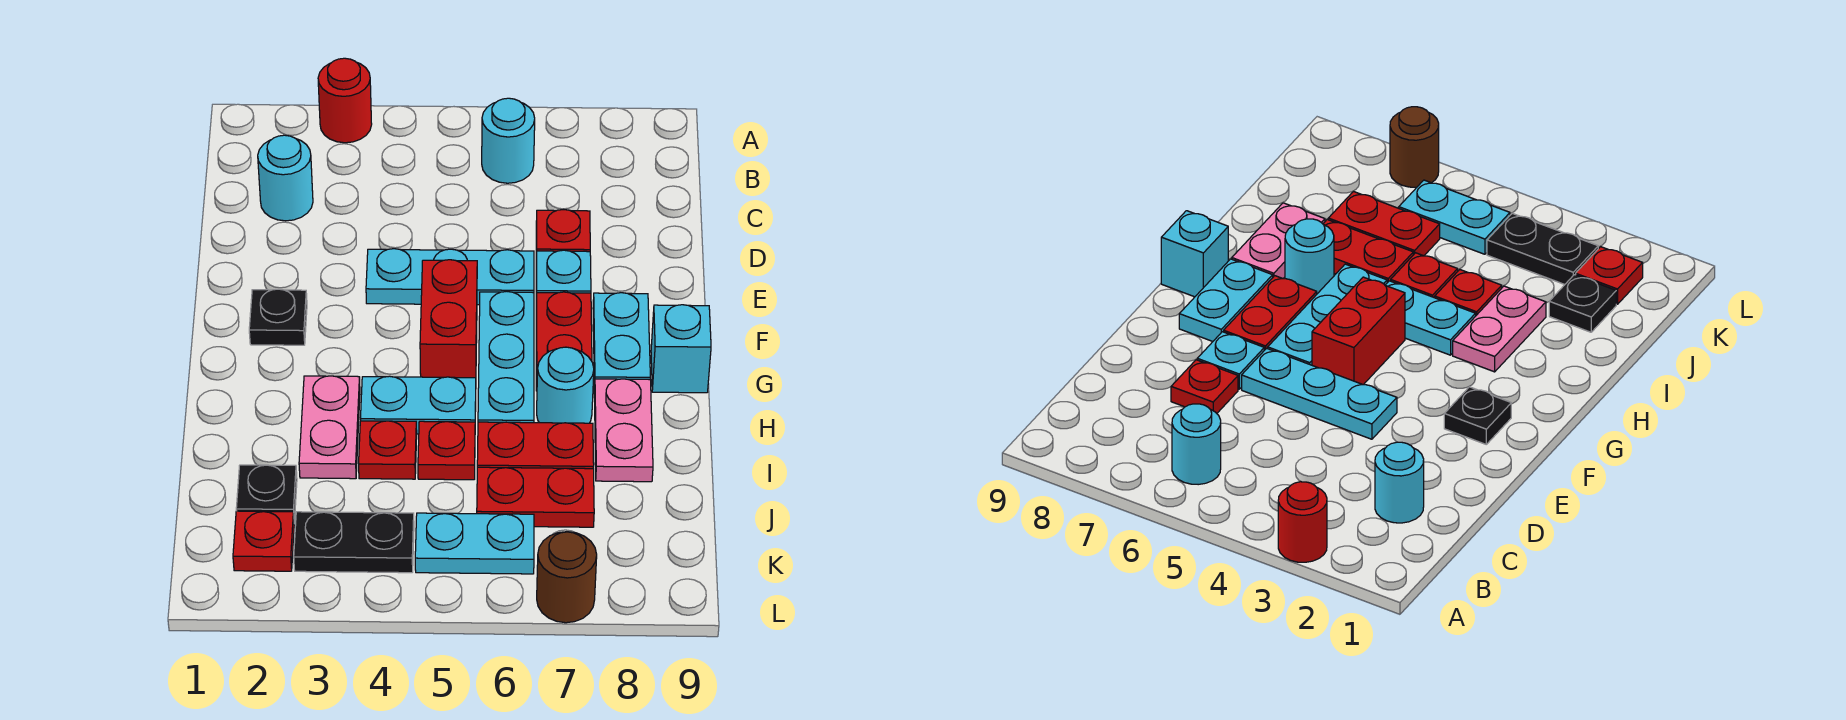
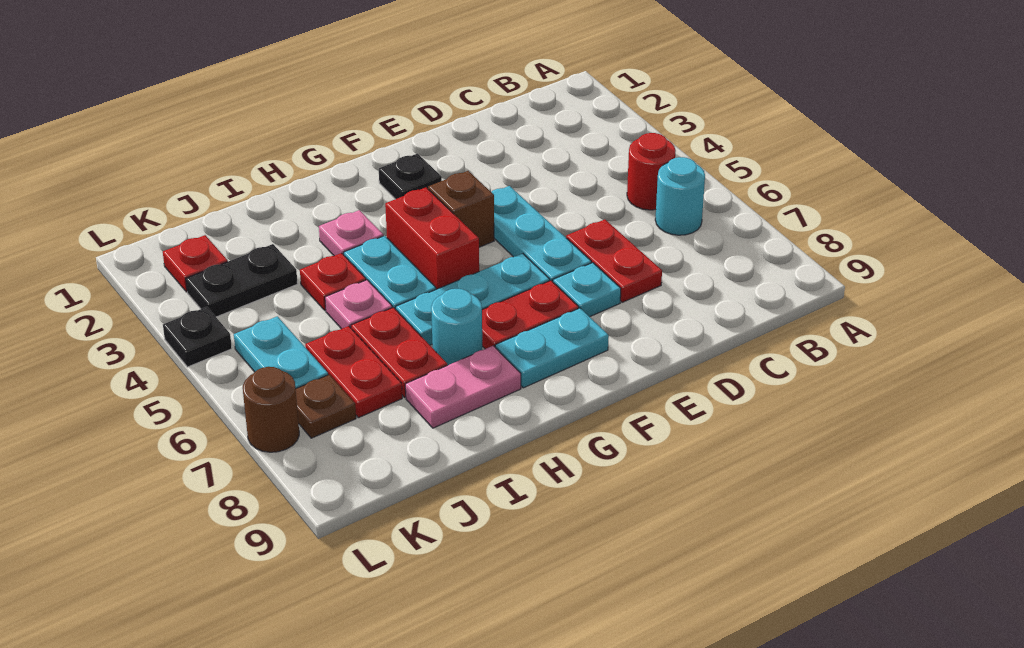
red round brick A3 level 1 -> red round brick B5 level 1
cyan round brick C2 level 1 -> none
red plate D7 level 1 -> red plate D6:D7 level 1
none -> brown brick F4 level 1
red brick F5:G5 level 1 -> red brick G4:G5 level 1
cyan brick G9 level 1 -> none
pink plate H3:I3 level 1 -> pink plate H3 level 1
red plate I5 level 1 -> pink plate I5 level 1
black plate J2 level 1 -> black plate L4 level 1
black plate K3:K4 level 1 -> black plate J3:K3 level 1
none -> brown plate K7 level 1

